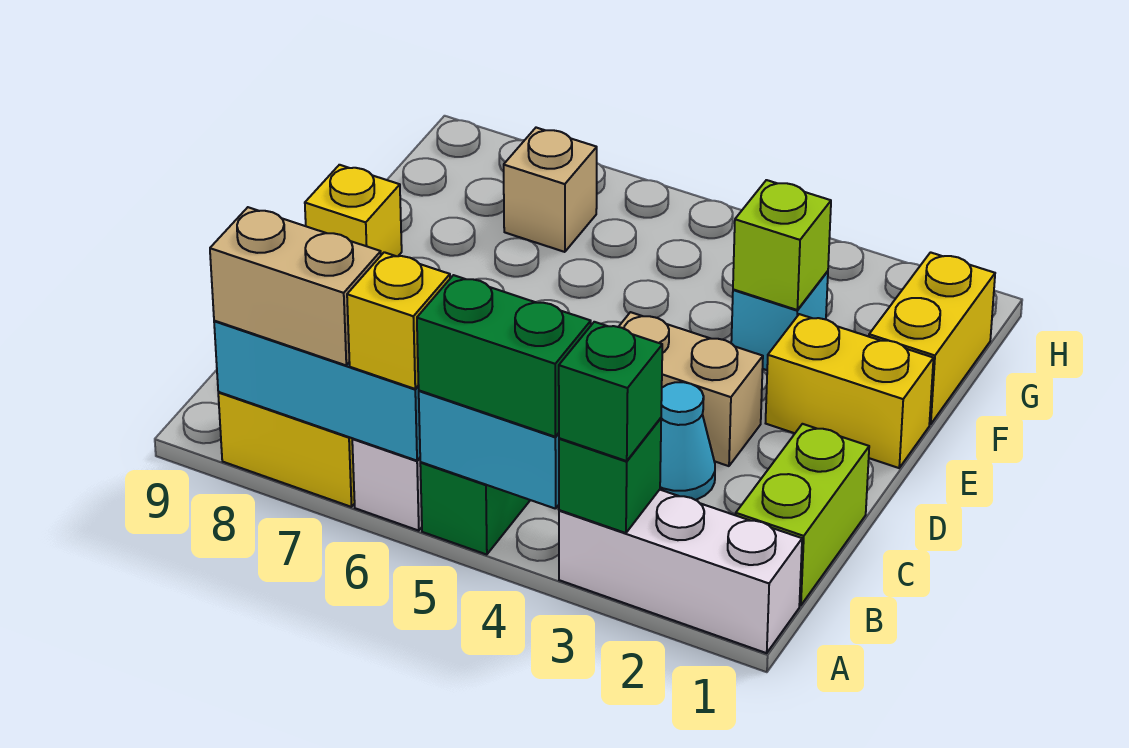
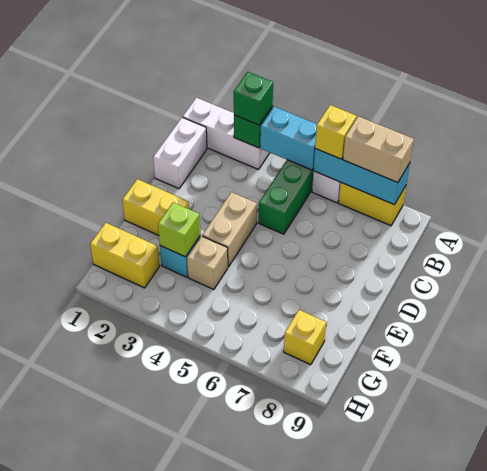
green brick A4:A5 level 3 -> none
lime brick B1:C1 level 1 -> white brick B1:C1 level 1
cyan cone C3 level 1 -> none
tan brick D3:D4 level 1 -> tan brick D4:E4 level 1
yellow brick E9 level 1 -> yellow brick G8 level 1
yellow brick F1:G1 level 1 -> yellow brick G1:G2 level 1
tan brick G7 level 1 -> tan brick F4 level 1

